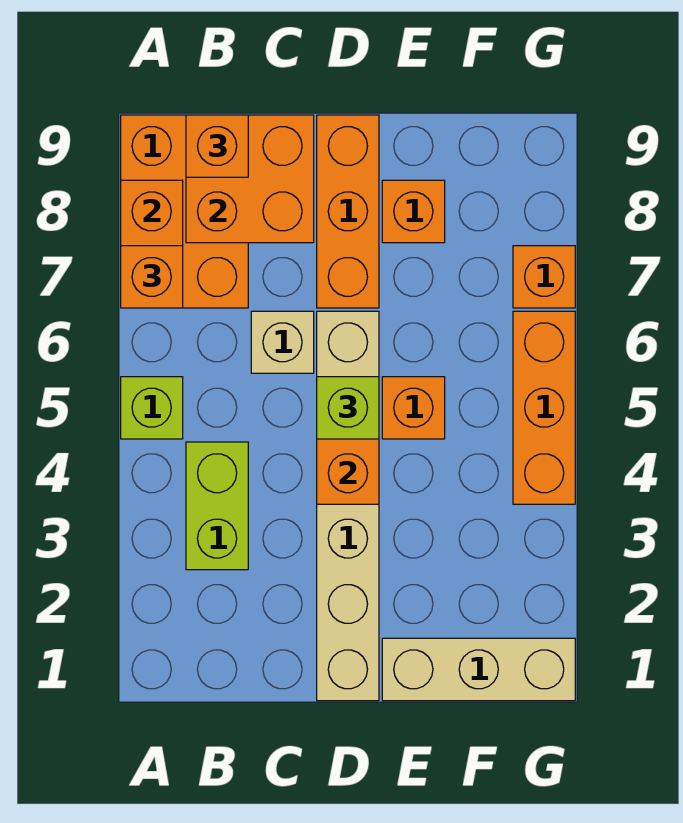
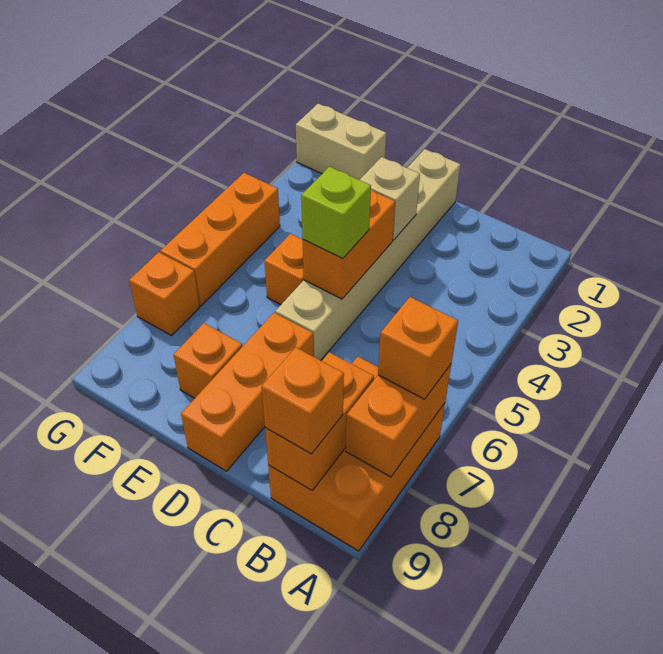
lime brick A5 level 1 -> none
lime brick B3:B4 level 1 -> none
orange brick B8:C9 level 2 -> orange brick B8:B9 level 2
tan brick C6 level 1 -> tan brick D3 level 2
tan brick E1:G1 level 1 -> tan brick F1:G1 level 1

